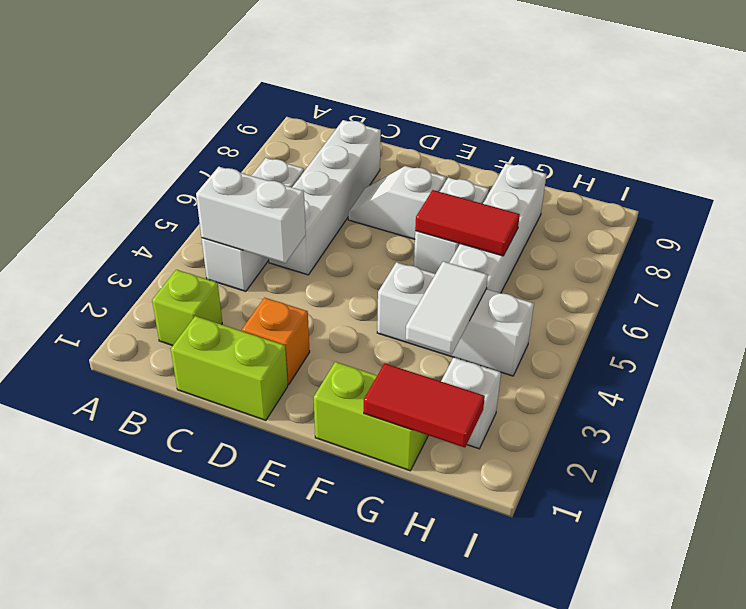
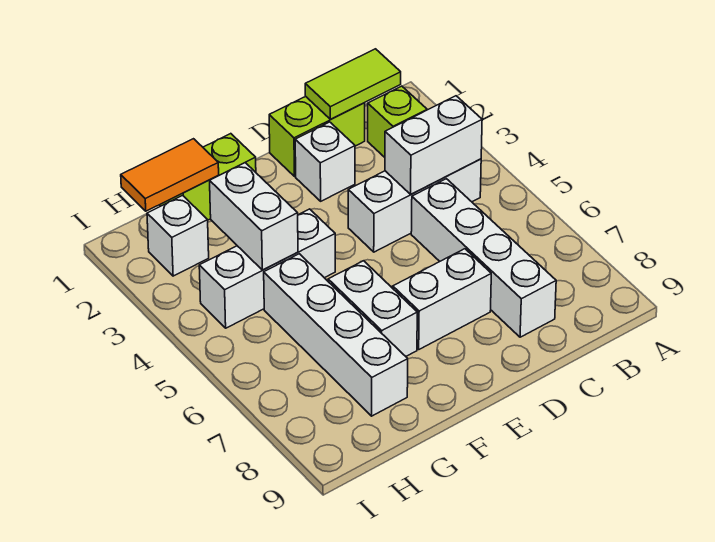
none -> lime tile B1:C1 level 2
white brick B4:B6 level 1 -> white brick B4:D4 level 1
orange brick D2 level 1 -> white brick D2 level 1
white slope D7:E7 level 1 top E -> white brick D7:E7 level 1
red tile F6:G6 level 2 -> none
red tile G1:H1 level 2 -> orange tile G1:H1 level 2
white tile G3:G4 level 2 -> white brick G3:G4 level 2

